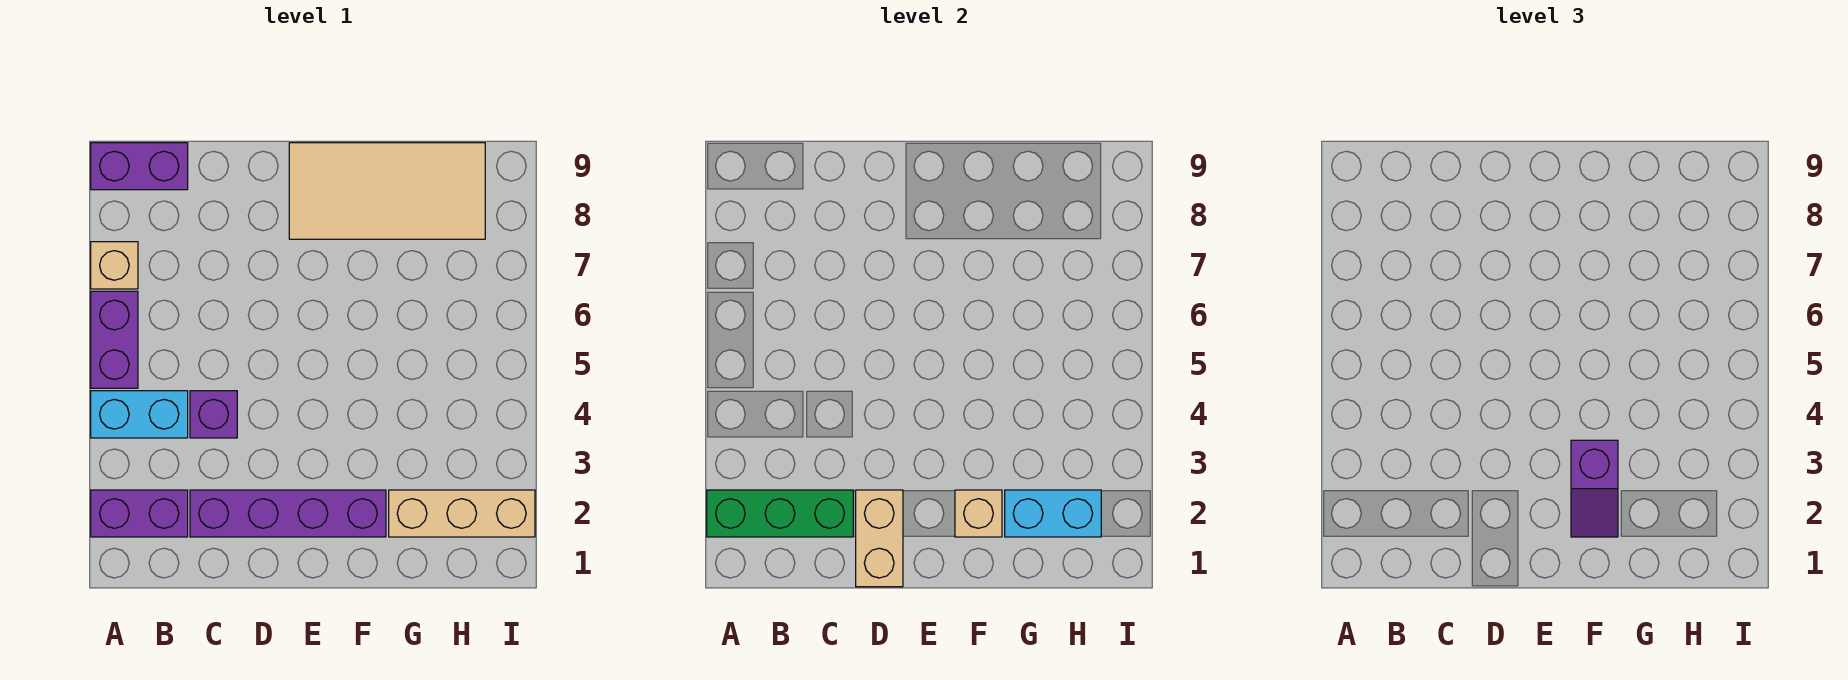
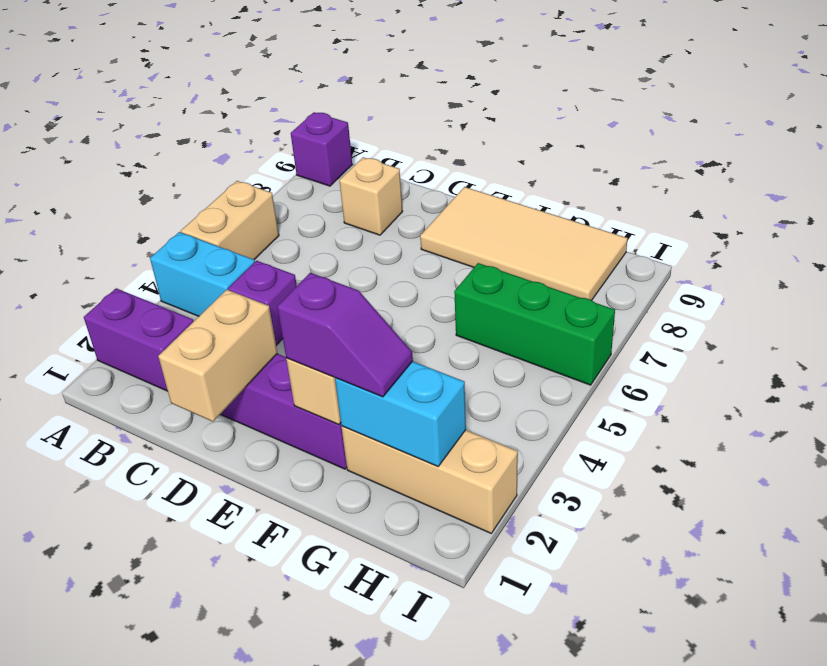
green brick A2:C2 level 2 -> green brick G6:I6 level 1
purple brick A5:A6 level 1 -> tan brick A5:A6 level 1
tan brick A7 level 1 -> tan brick C8 level 1
purple brick A9:B9 level 1 -> purple brick A9 level 1
purple slope F2:F3 level 3 top 3 -> purple slope F2:G2 level 3 top F

